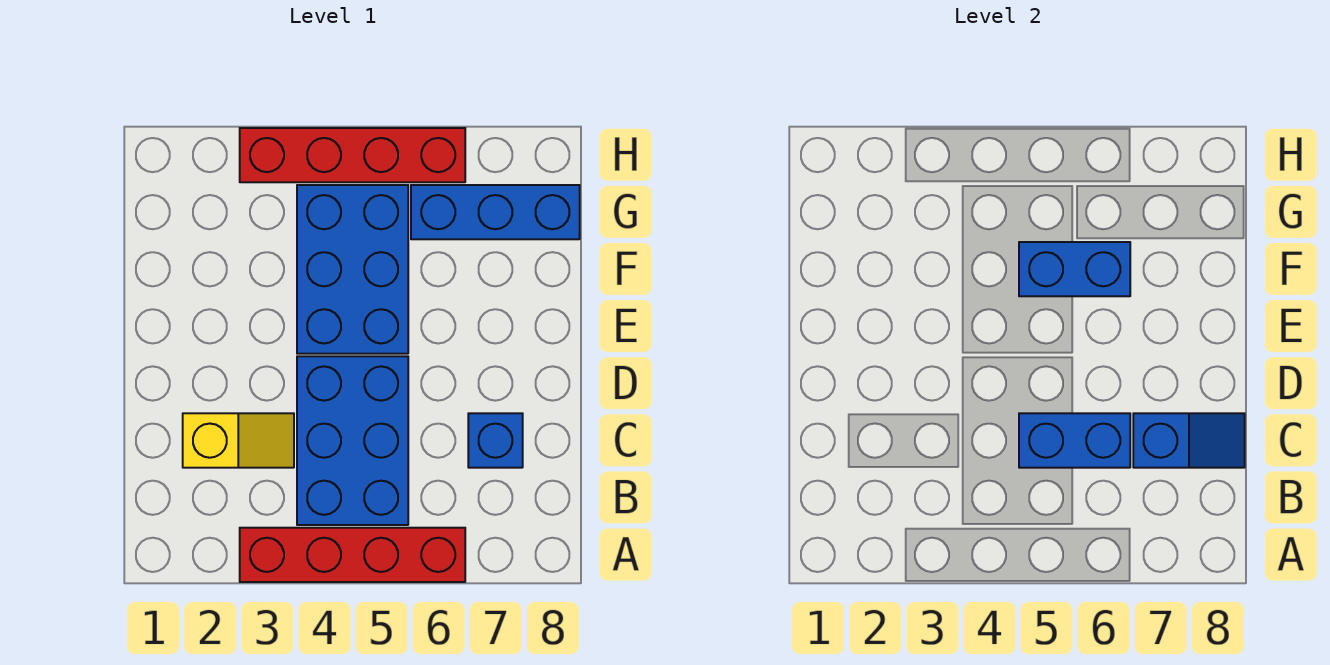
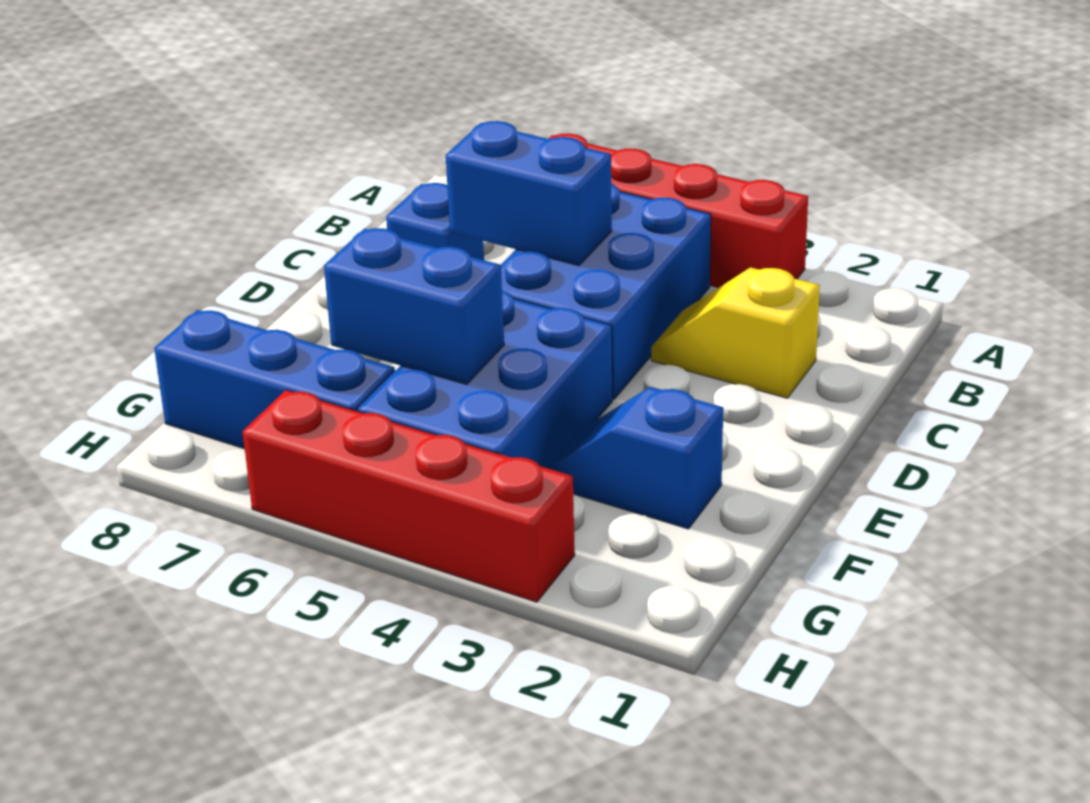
blue slope C7:C8 level 2 top 7 -> blue slope F2:F3 level 1 top 2

